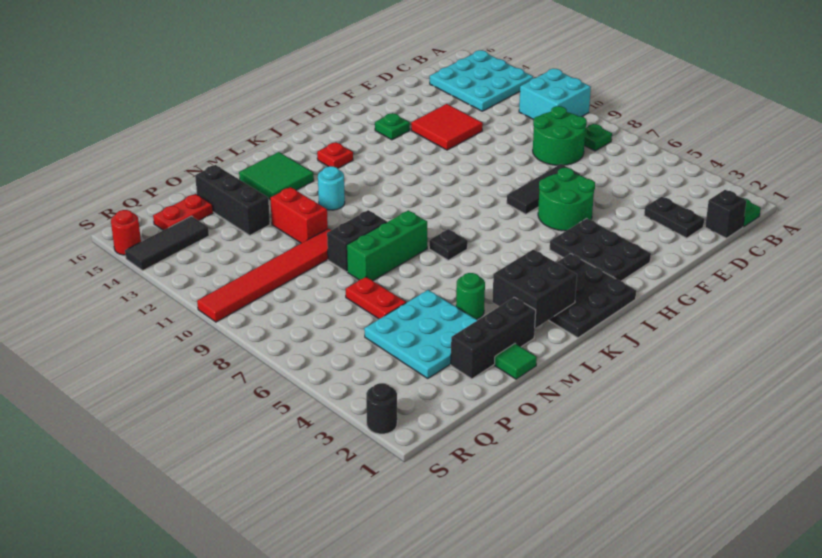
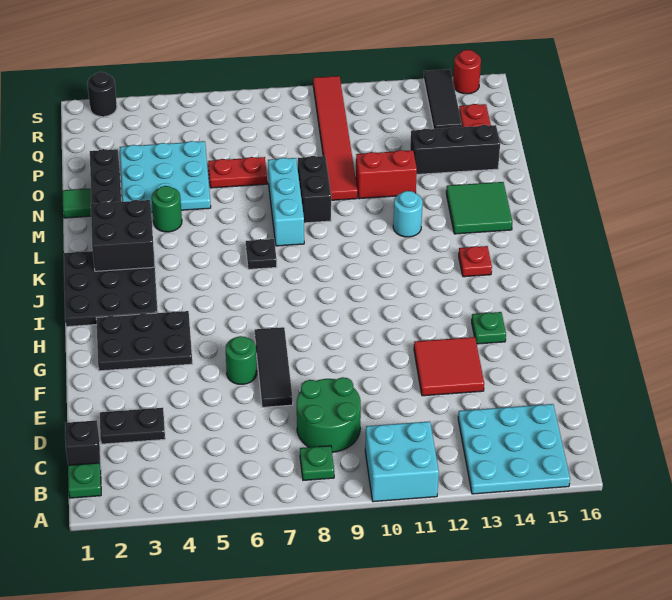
green round brick F5:G6 level 1 -> green round brick F6 level 1
green brick L8:N8 level 1 -> cyan brick L8:N8 level 1

